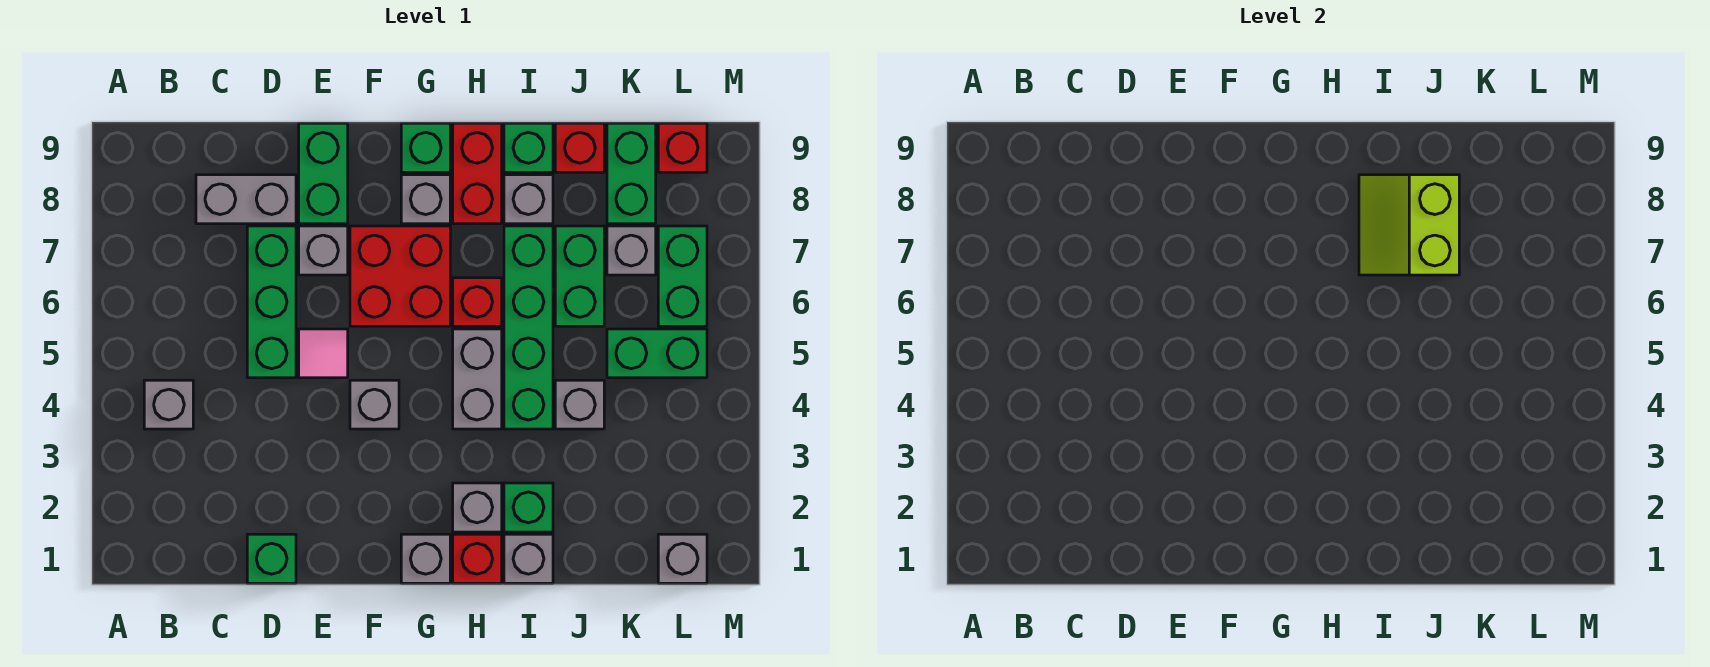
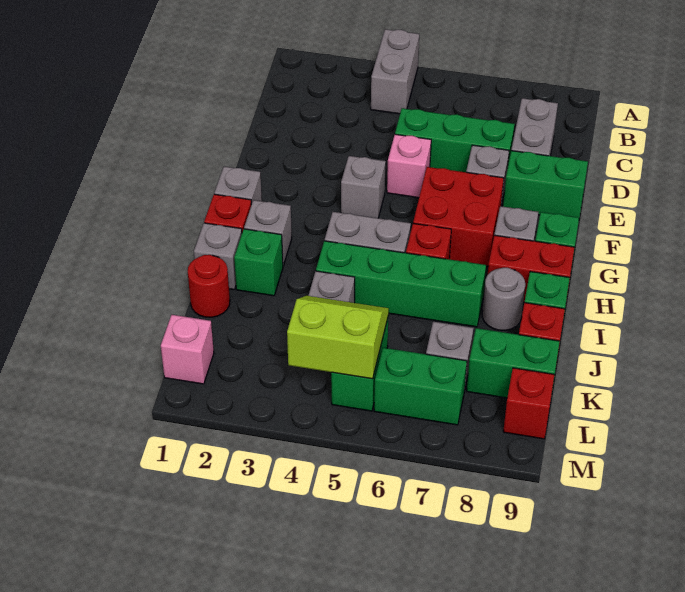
grey brick B4 level 1 -> grey brick A4:B4 level 1
green brick D1 level 1 -> none
pink tile E5 level 1 -> pink brick E5 level 1
lime slope I7:J8 level 2 top J -> lime slope K4:L5 level 2 top L
grey brick I8 level 1 -> grey round brick I8 level 1
none -> red round brick J1 level 1
green brick J6:J7 level 1 -> none
grey brick L1 level 1 -> pink brick L1 level 1

